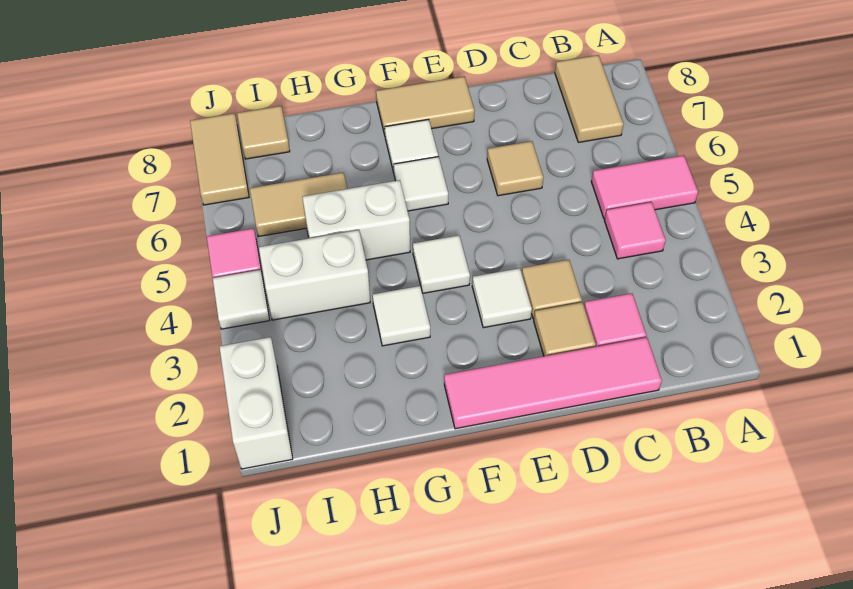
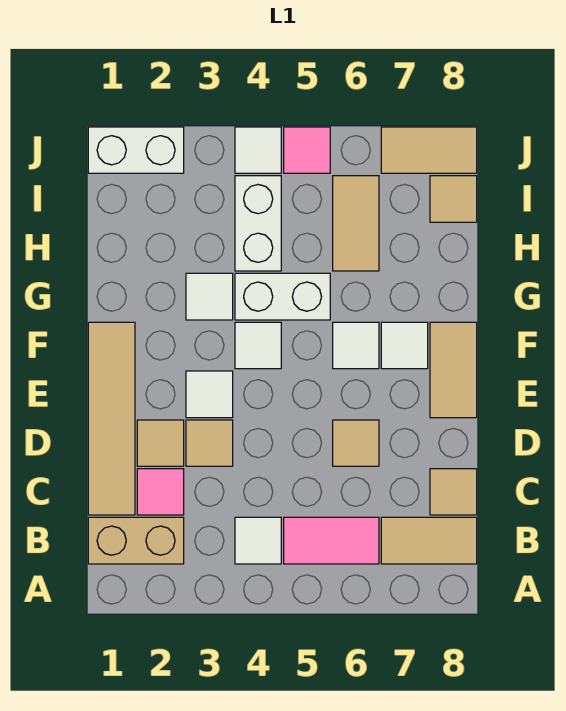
pink tile A5:B5 level 1 -> pink tile B5:B6 level 1
none -> tan brick B1:B2 level 1
pink tile B4 level 1 -> white tile B4 level 1
pink tile C1:F1 level 1 -> tan tile C1:F1 level 1
none -> tan tile C8 level 1
white brick G5:H5 level 1 -> white brick G4:G5 level 1

